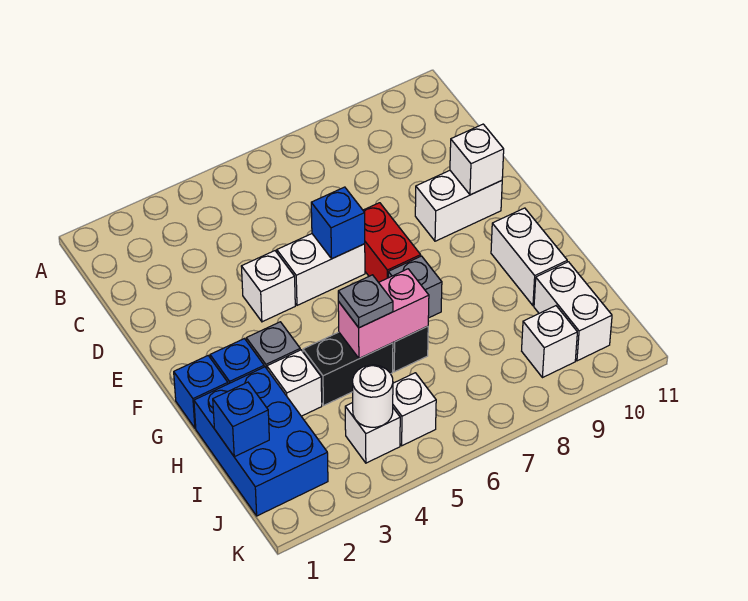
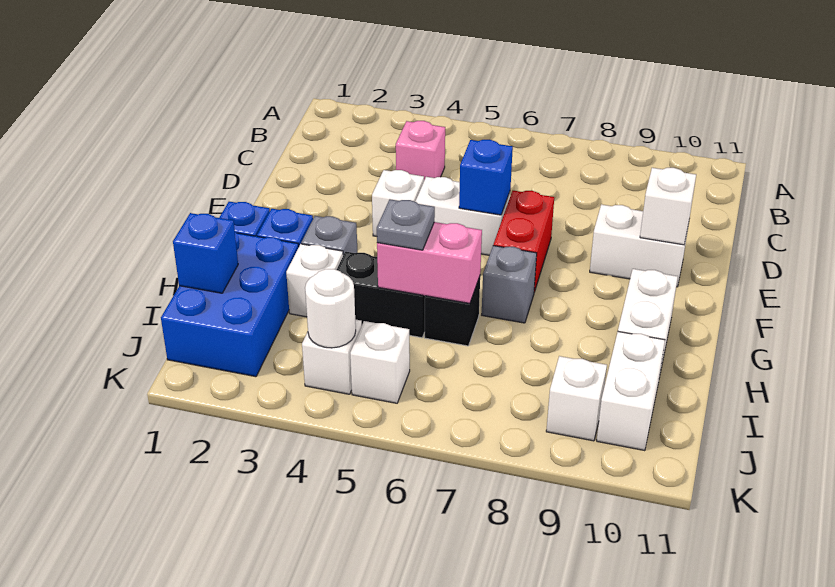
none -> pink brick C4 level 1

